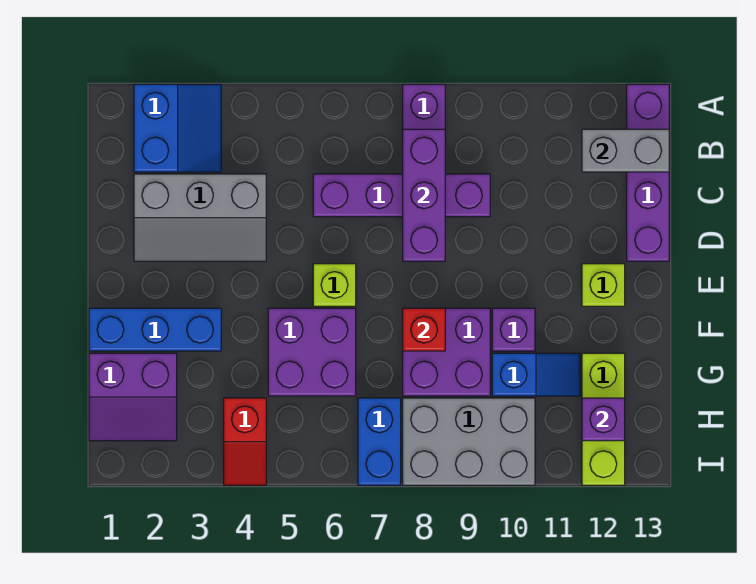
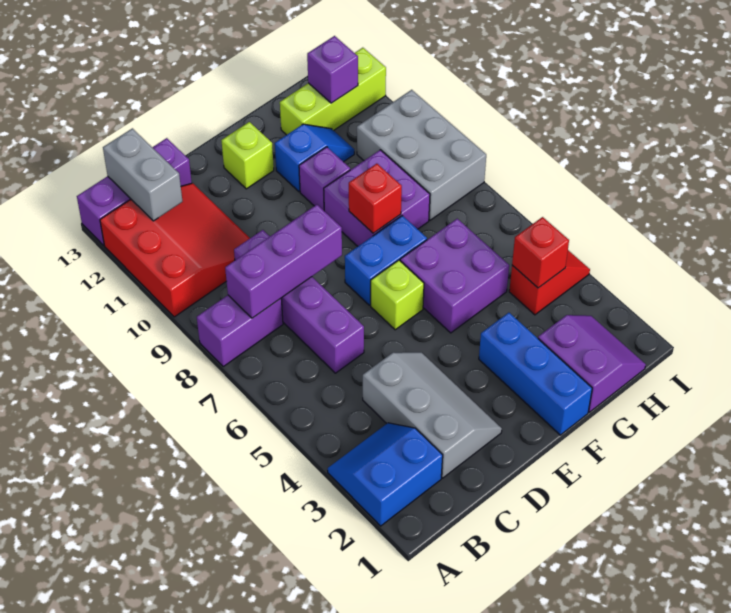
none -> red slope A10:C12 level 1 top A
purple brick A13:D13 level 1 -> purple brick A13:C13 level 1
blue slope G10:G11 level 1 top 10 -> blue slope F11:G11 level 1 top F
none -> red brick H4 level 2
blue brick H7:I7 level 1 -> blue brick E7:F7 level 1

